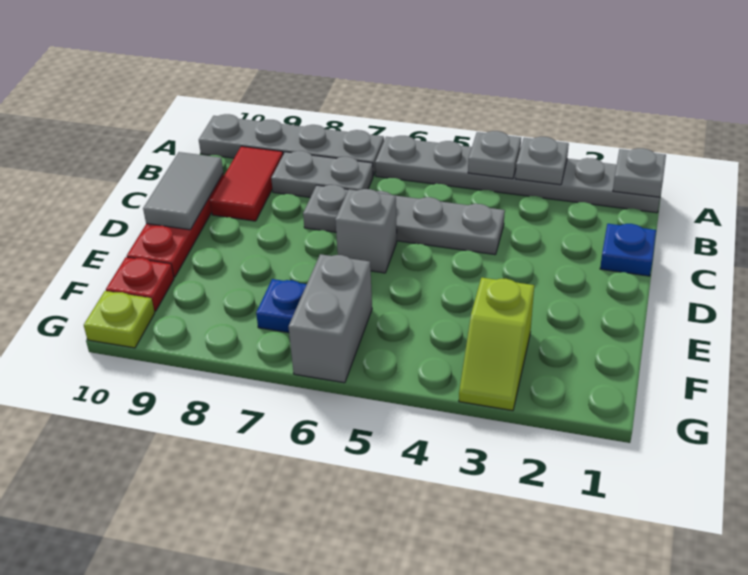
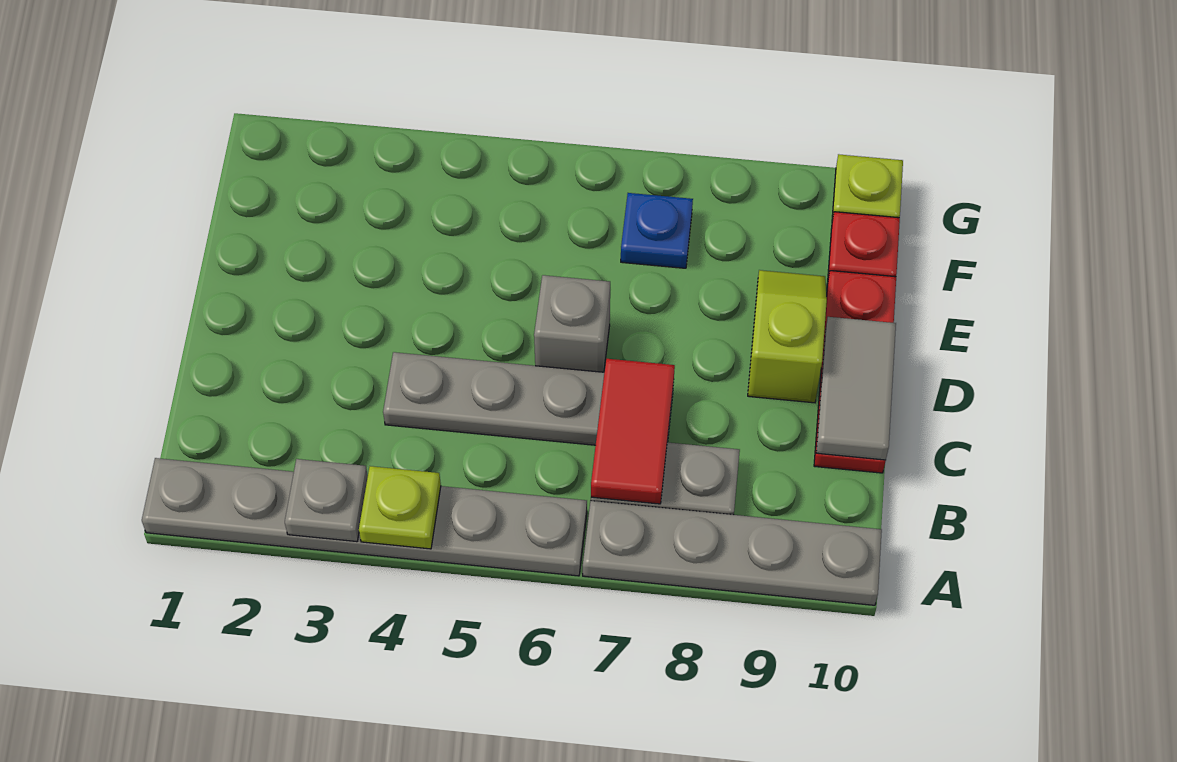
grey plate A1 level 2 -> none
grey plate A4 level 2 -> lime plate A4 level 2
red tile B9:C9 level 1 -> red tile B7:C7 level 2
blue plate C1 level 1 -> none
lime slope F3:G3 level 1 top F -> lime slope D9:E9 level 1 top D
grey brick F6:G6 level 1 -> none

